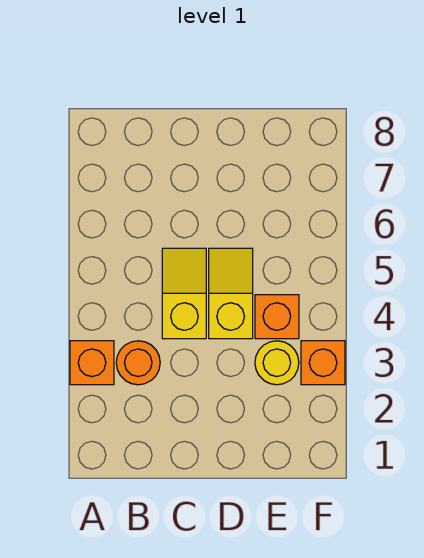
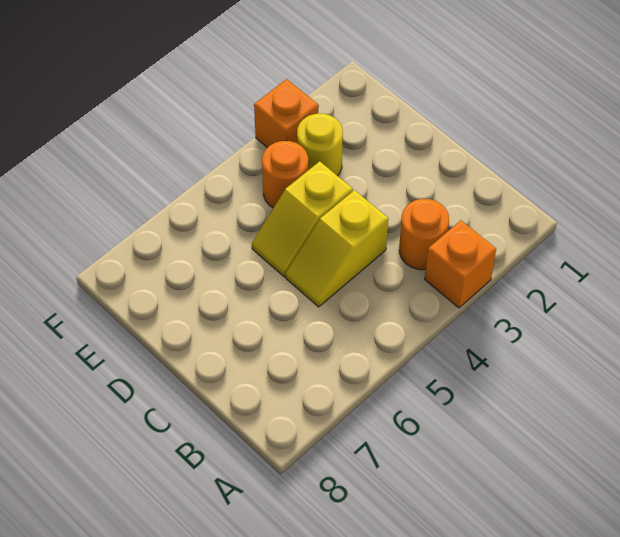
orange brick E4 level 1 -> orange round brick E4 level 1

